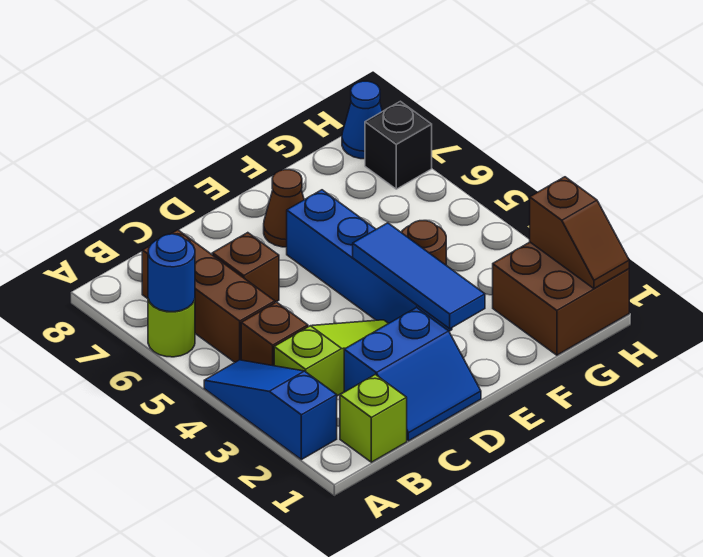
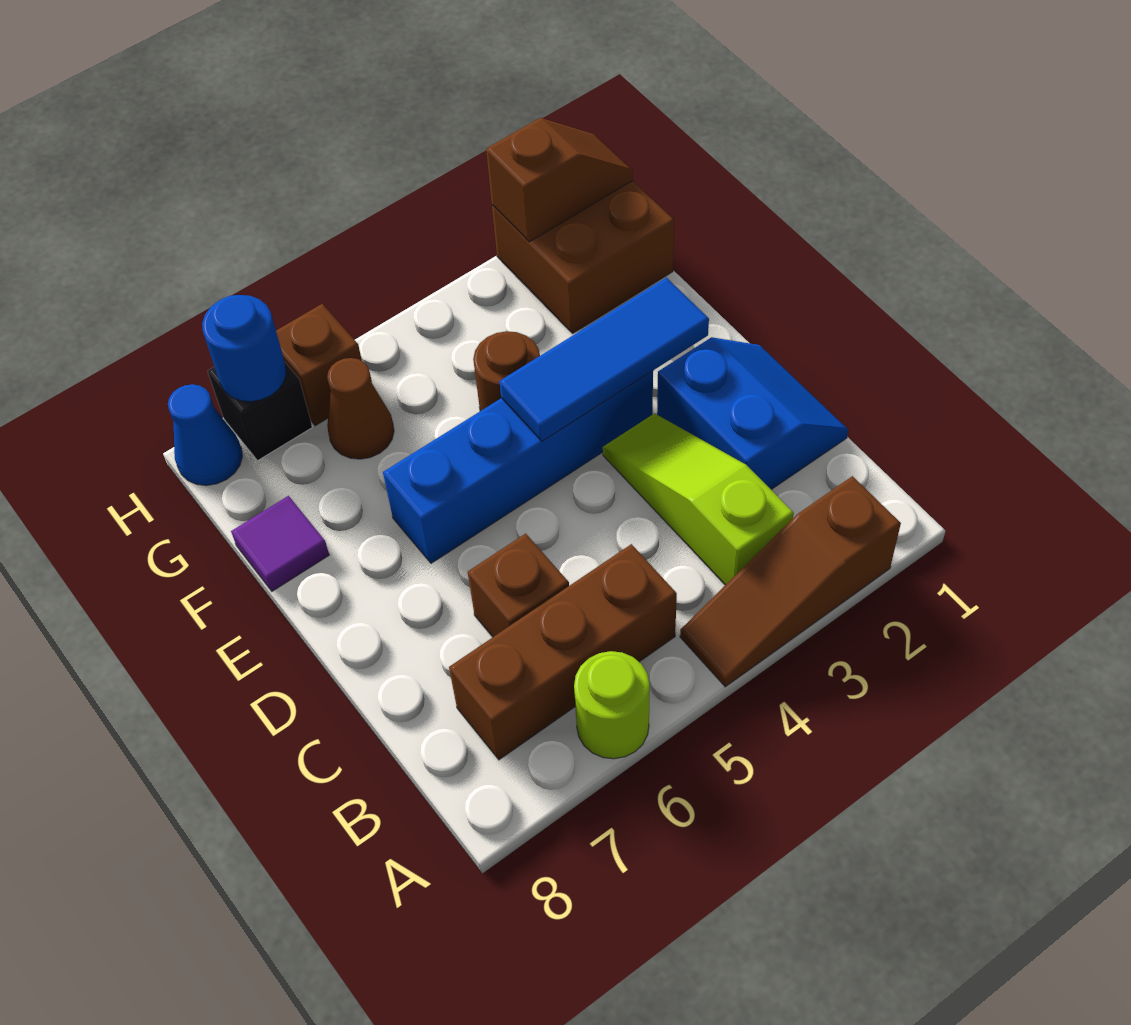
blue slope A2:A4 level 1 top 2 -> brown slope A2:A4 level 1 top 2
blue round brick A6 level 2 -> blue round brick H7 level 2
lime brick B1 level 1 -> none
brown brick B4 level 1 -> brown brick H6 level 1
brown cone E7 level 1 -> brown cone G6 level 1
none -> purple tile F8 level 1

